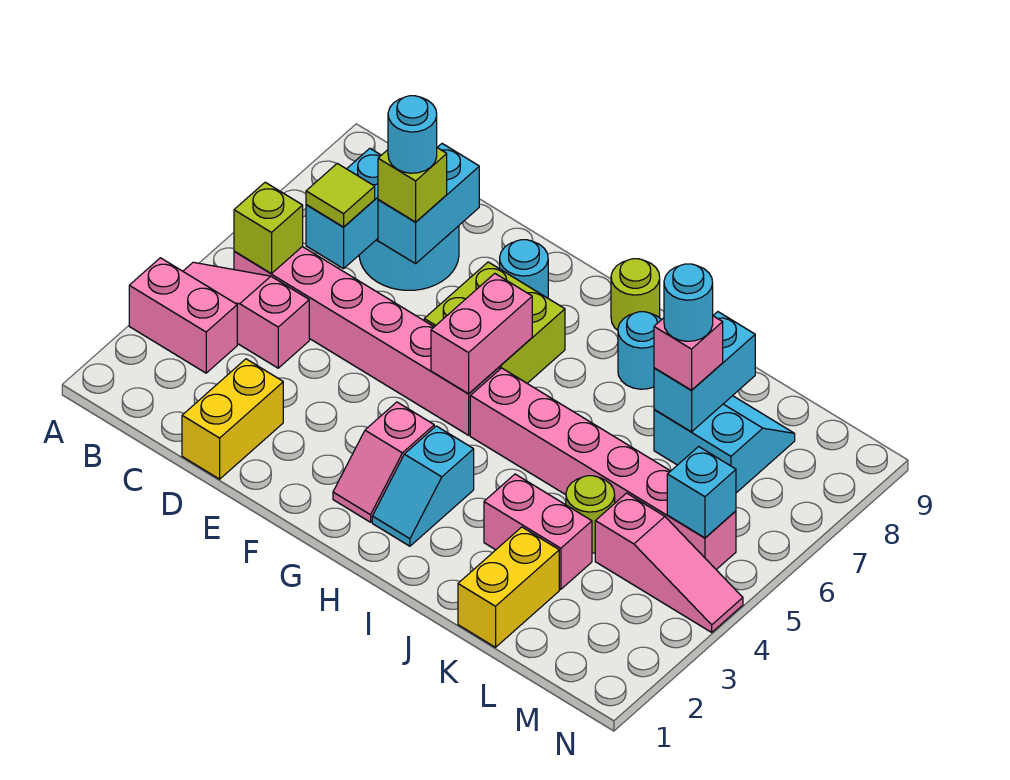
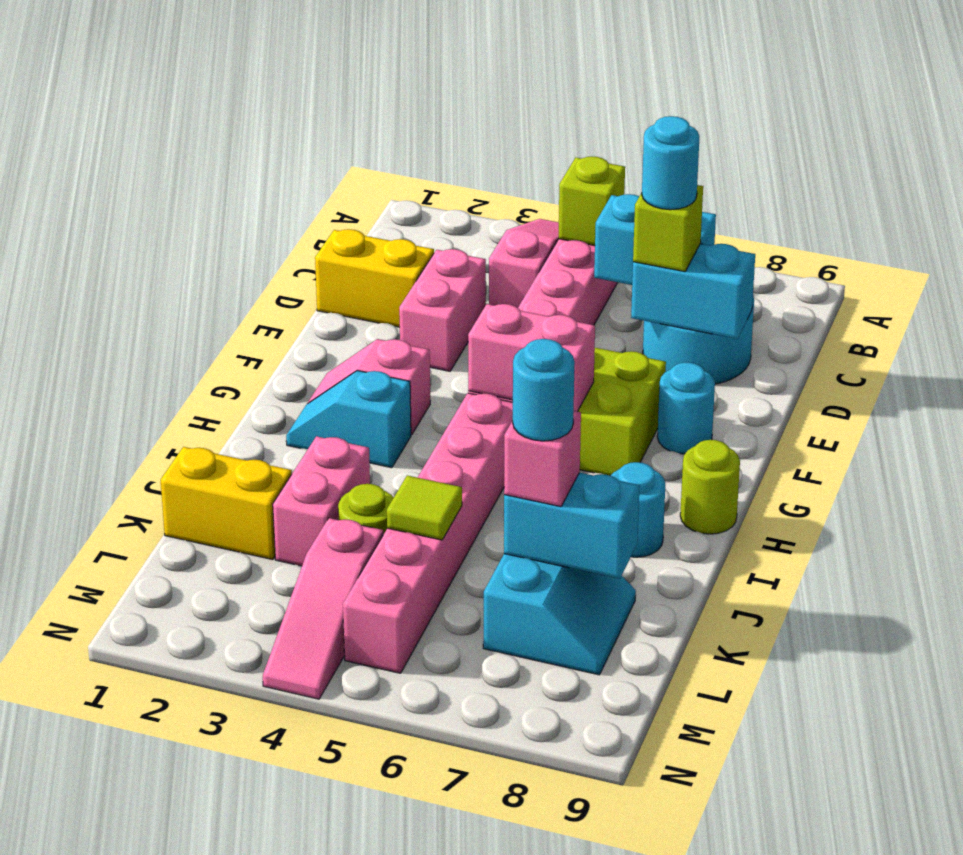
pink brick A3:B3 level 1 -> pink brick D3:E3 level 1
lime tile C6 level 3 -> lime tile K5 level 2
cyan brick M5 level 2 -> none

